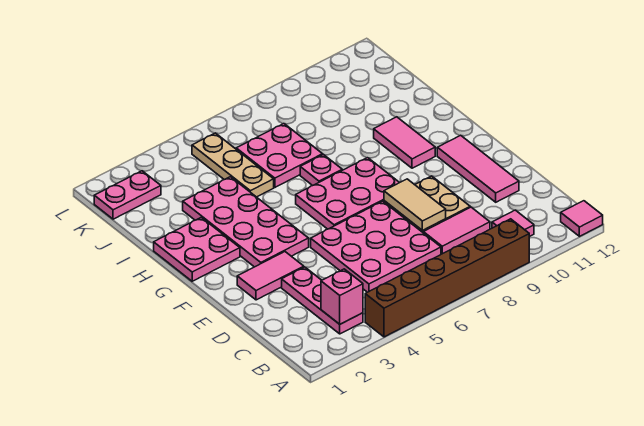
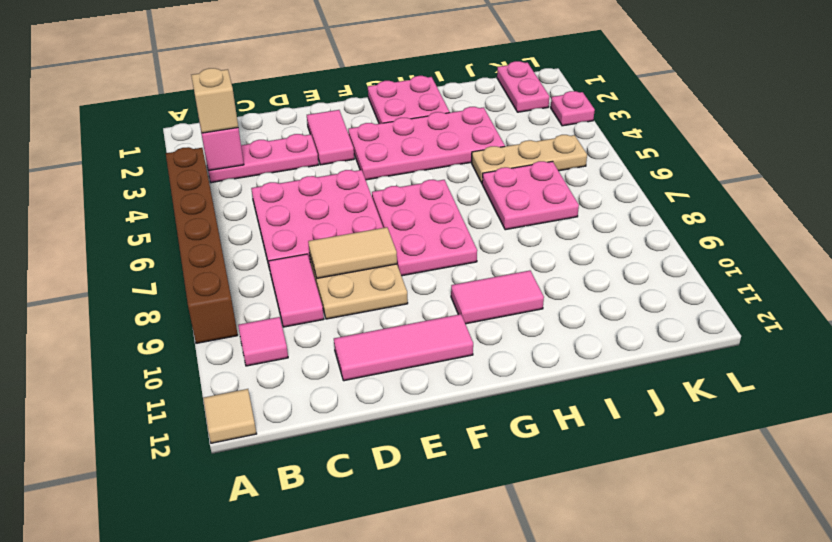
pink tile A12 level 1 -> tan tile A12 level 1
none -> tan brick B3 level 3
pink plate H7 level 1 -> pink plate L3 level 1

